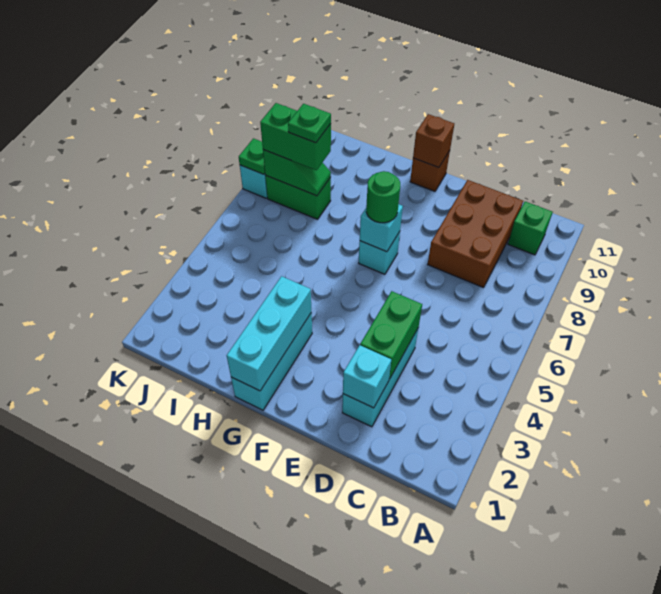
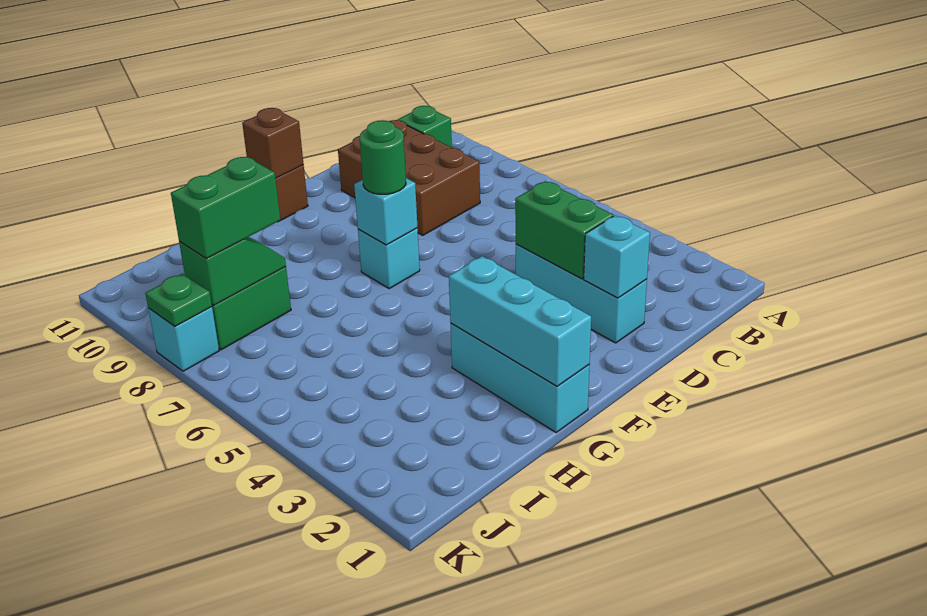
green plate I8 level 4 -> none

